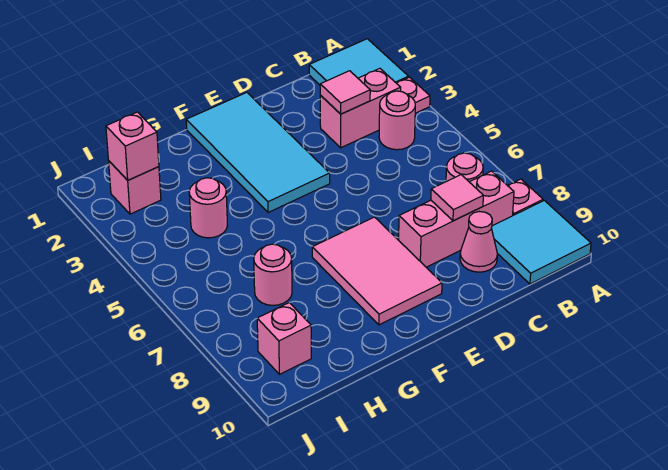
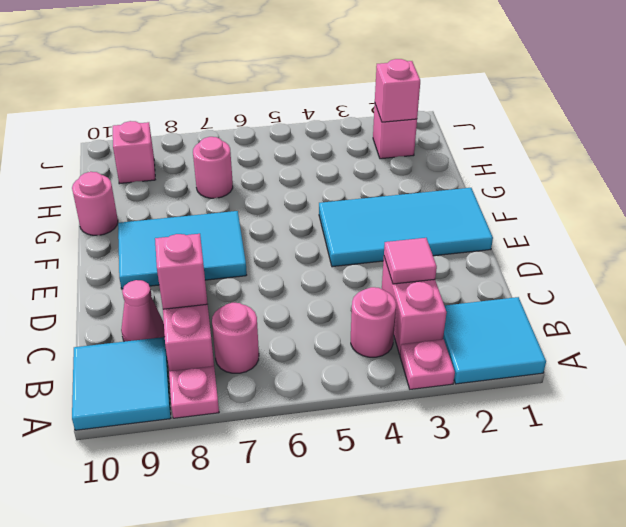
pink tile C8 level 2 -> pink brick C8 level 2
pink tile E7:F9 level 1 -> cyan tile E7:F9 level 1
pink round brick H4 level 1 -> pink round brick G10 level 1

